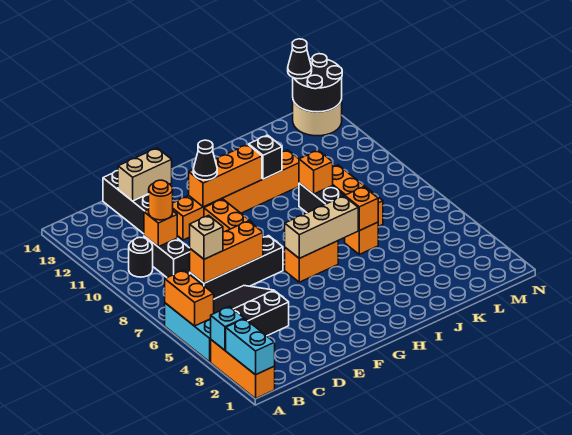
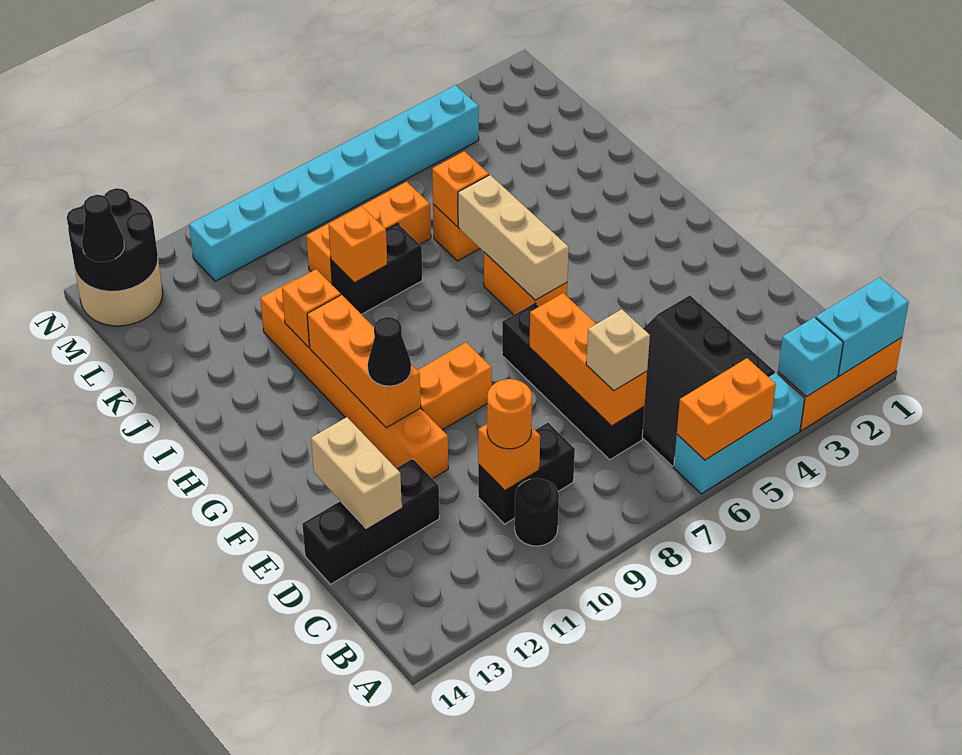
black brick I11 level 2 -> orange brick I11 level 2
none -> cyan brick M4:M11 level 1

